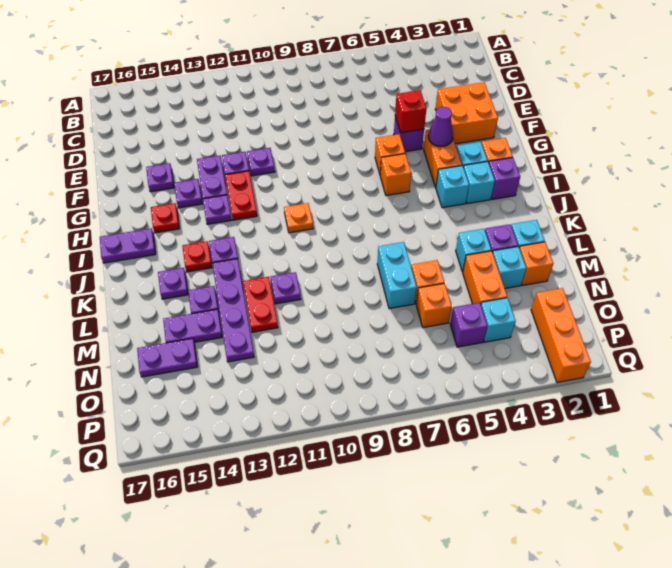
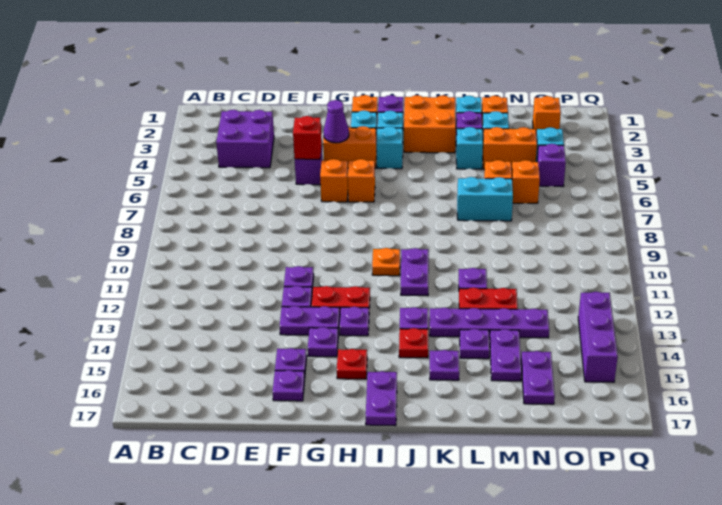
none -> purple brick C3:D4 level 1
orange brick E2:F3 level 1 -> orange brick J2:K3 level 1
none -> purple plate F16 level 1
none -> purple plate J10:J11 level 1
orange brick O2:Q2 level 1 -> orange brick O2 level 1
none -> purple brick P13:P15 level 1

